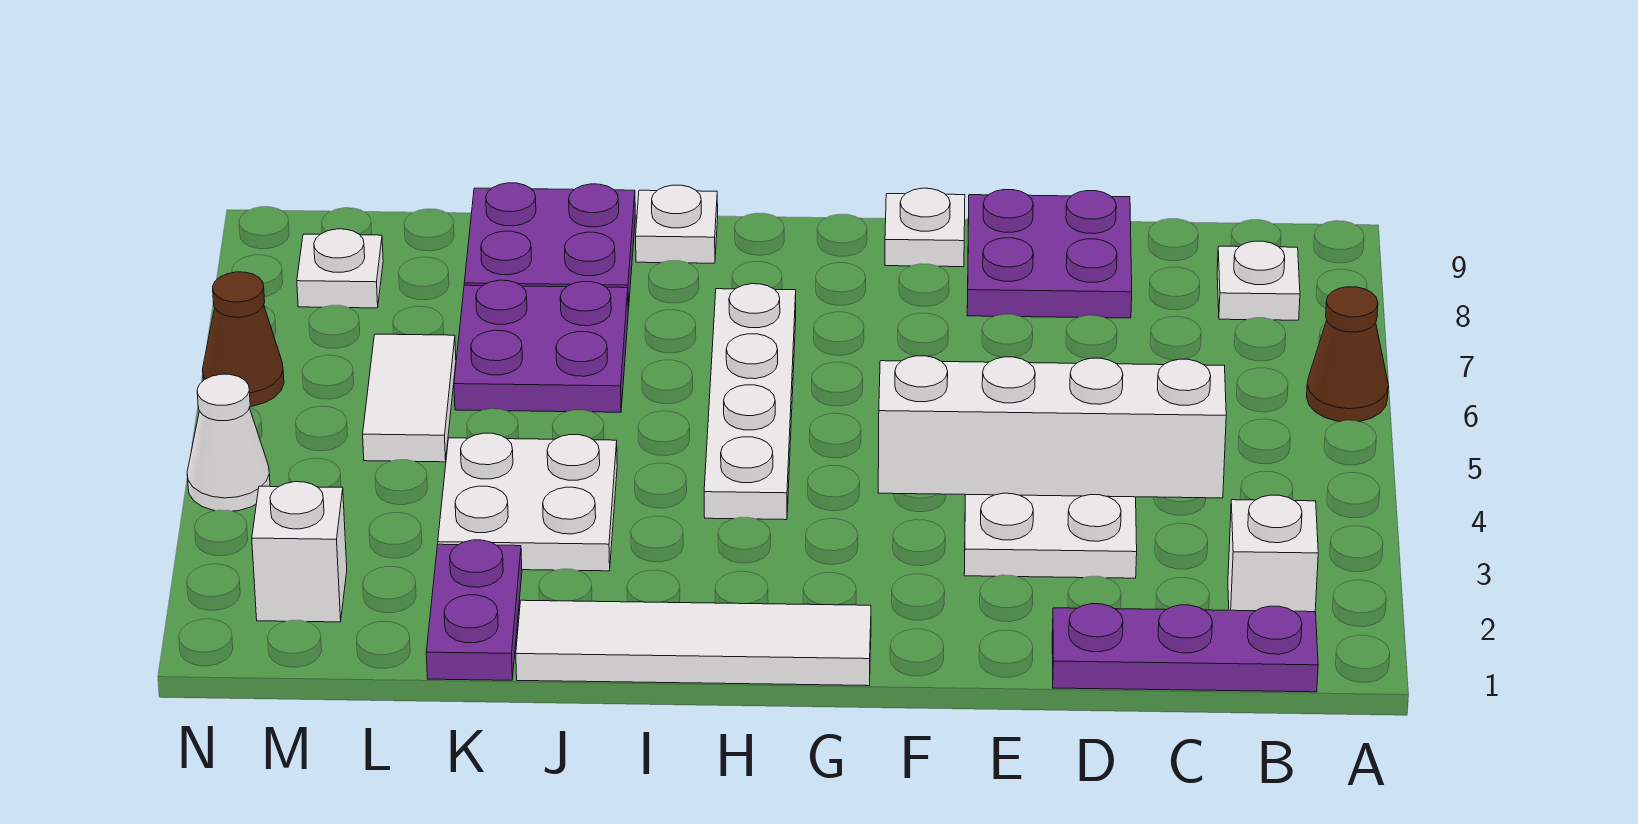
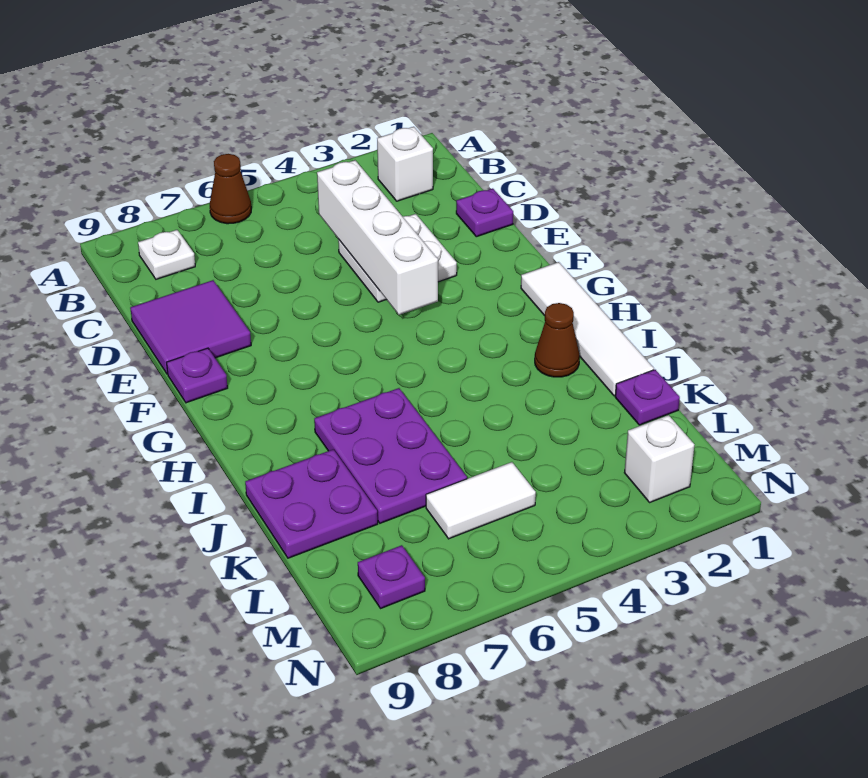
purple plate B1:D1 level 1 -> purple plate D1 level 1
purple plate D8:E9 level 1 -> purple tile D8:E9 level 1
white plate F9 level 1 -> purple plate F9 level 1
white plate H4:H7 level 1 -> none
white plate I9 level 1 -> none
white plate J3:K4 level 1 -> none
purple plate J6:K7 level 1 -> purple plate I6:K7 level 1
purple plate K1:K2 level 1 -> purple plate K1 level 1
white plate M8 level 1 -> purple plate M8 level 1
white cone N4 level 1 -> none
brown cone N6 level 1 -> brown cone I2 level 1

